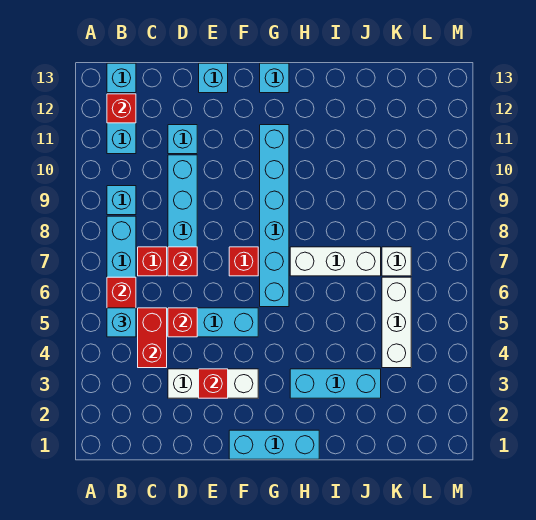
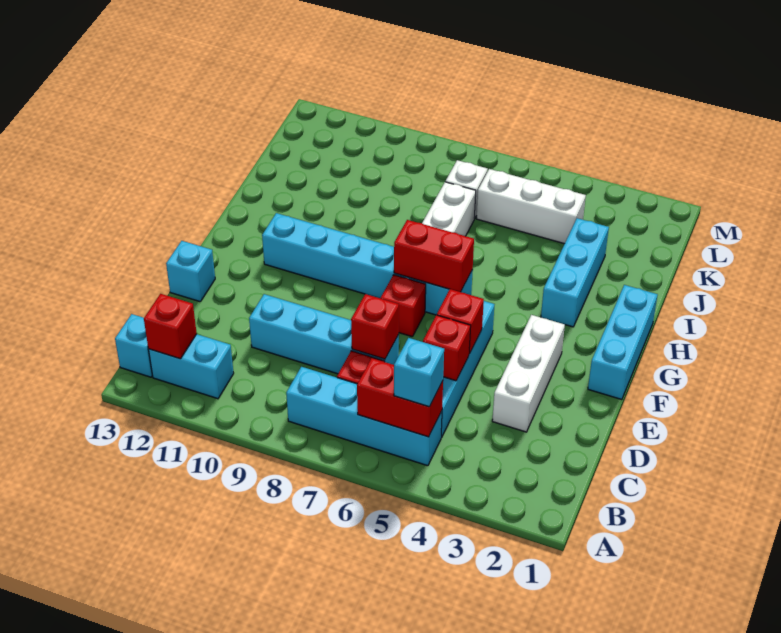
cyan brick B9 level 1 -> none
red brick C4:C5 level 2 -> red brick G6:G7 level 2
cyan brick D11 level 1 -> none
red brick E3 level 2 -> red brick E5 level 2
cyan brick G13 level 1 -> none

